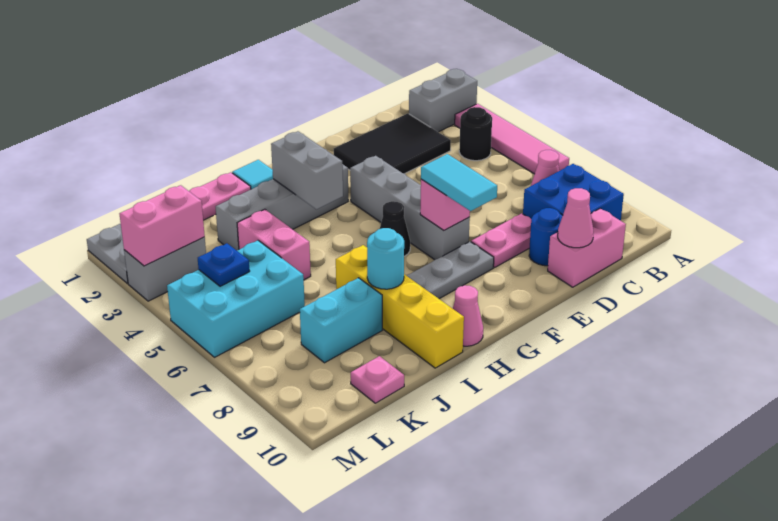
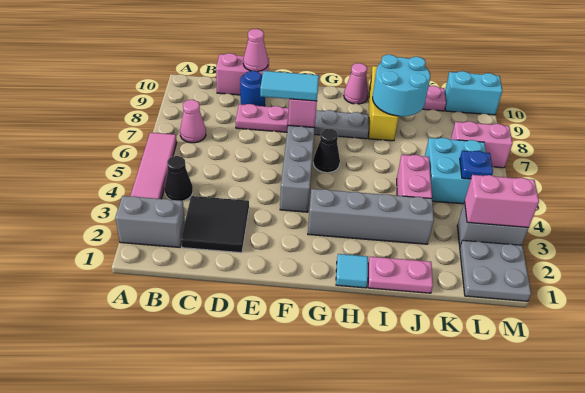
black round brick B4 level 1 -> black cone B4 level 1
blue brick B8:C9 level 1 -> none
black tile C2:E3 level 1 -> black tile C2:D3 level 1
cyan tile F7:F8 level 3 -> cyan tile E7:F7 level 3
grey brick H3:H4 level 2 -> none
yellow brick I7:I10 level 1 -> yellow brick I8:I10 level 1
cyan round brick I8 level 2 -> cyan round brick I8:J9 level 2
cyan brick J8:K8 level 1 -> cyan brick L10:M10 level 1
cyan brick K5:M6 level 1 -> cyan brick K5:L6 level 1
none -> pink brick L7:M7 level 1

